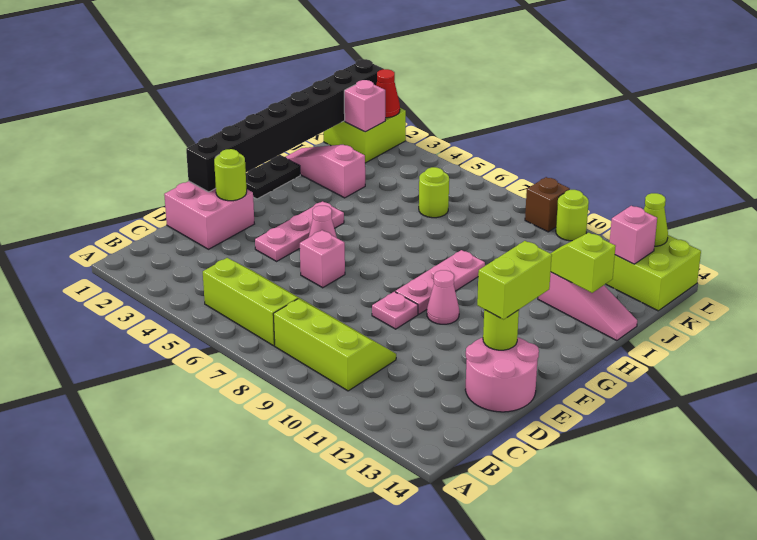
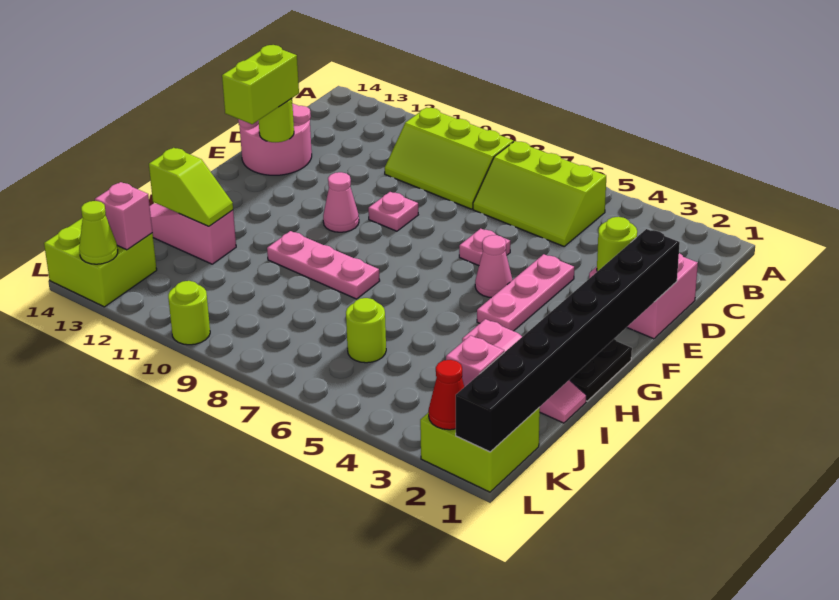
pink brick E6 level 1 -> pink plate E6 level 1
pink plate F9:H9 level 1 -> pink plate H8:H10 level 1
brown brick L9 level 1 -> none

